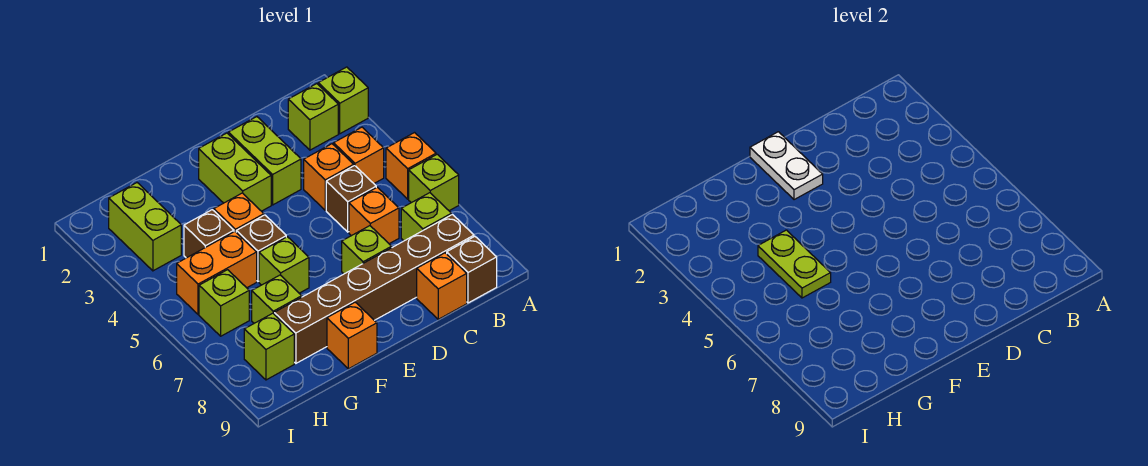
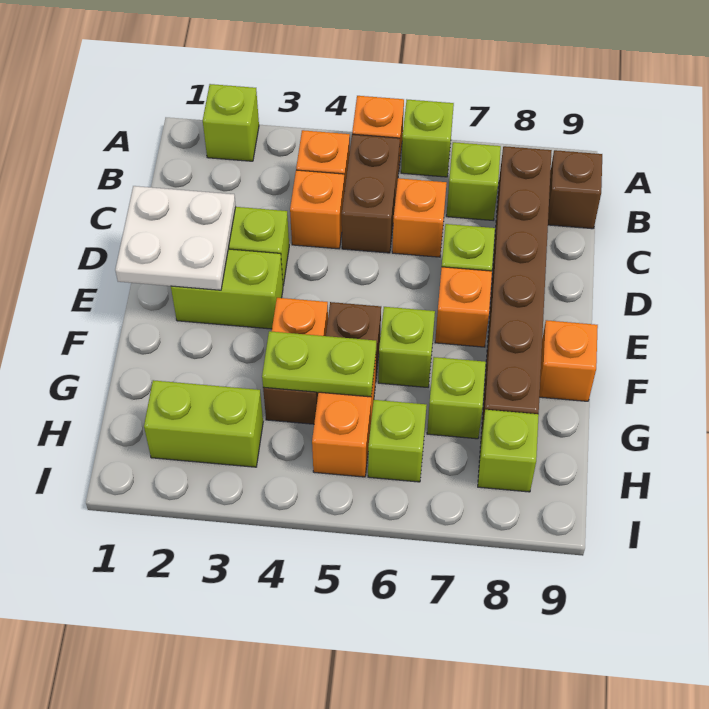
lime brick B2 level 1 -> none
brown brick C5 level 1 -> brown brick B5:C5 level 1
orange brick C9 level 1 -> orange brick E7 level 1
white plate E1:E2 level 2 -> white plate D1:E2 level 2

